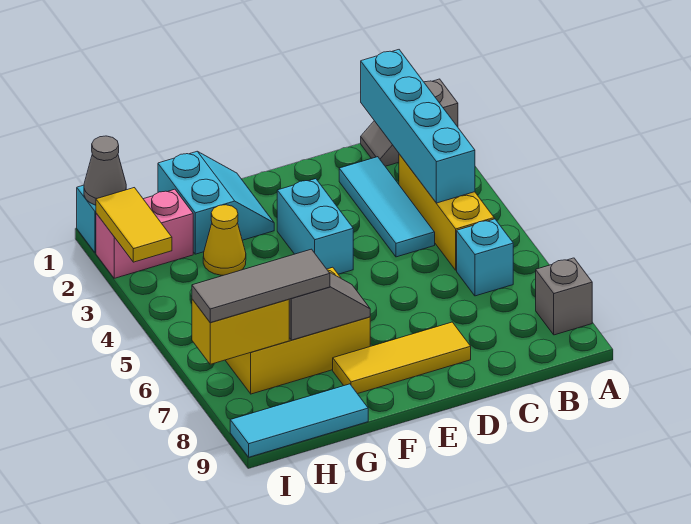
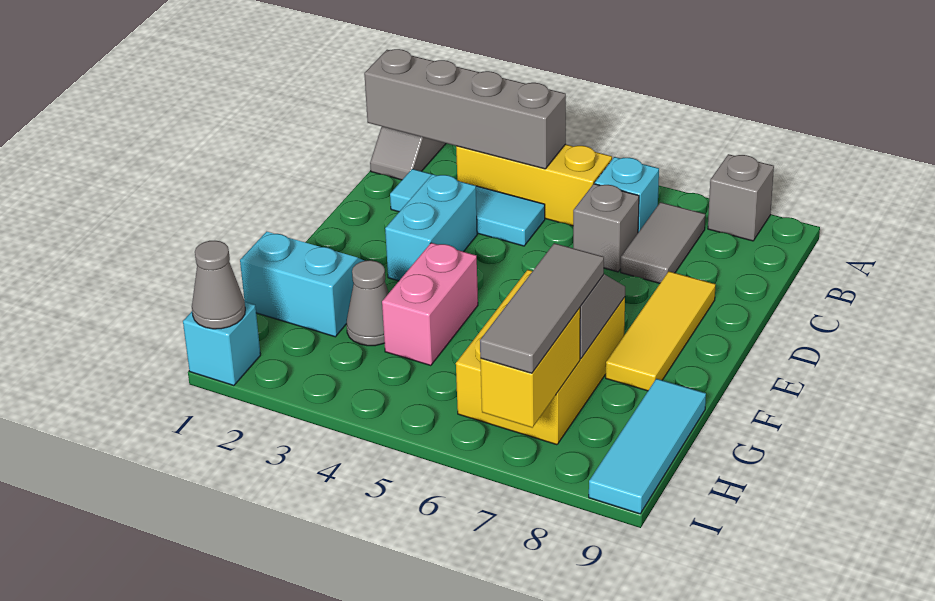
cyan brick B1:B4 level 2 -> grey brick B1:B4 level 2
none -> grey tile B7:C7 level 1
none -> grey brick C6 level 1
cyan brick E3:E4 level 1 -> cyan brick D3:E3 level 1
yellow cone G3 level 1 -> grey cone G3 level 1
pink brick H2:I2 level 1 -> pink brick F4:G4 level 1
yellow tile I2:I3 level 2 -> none

